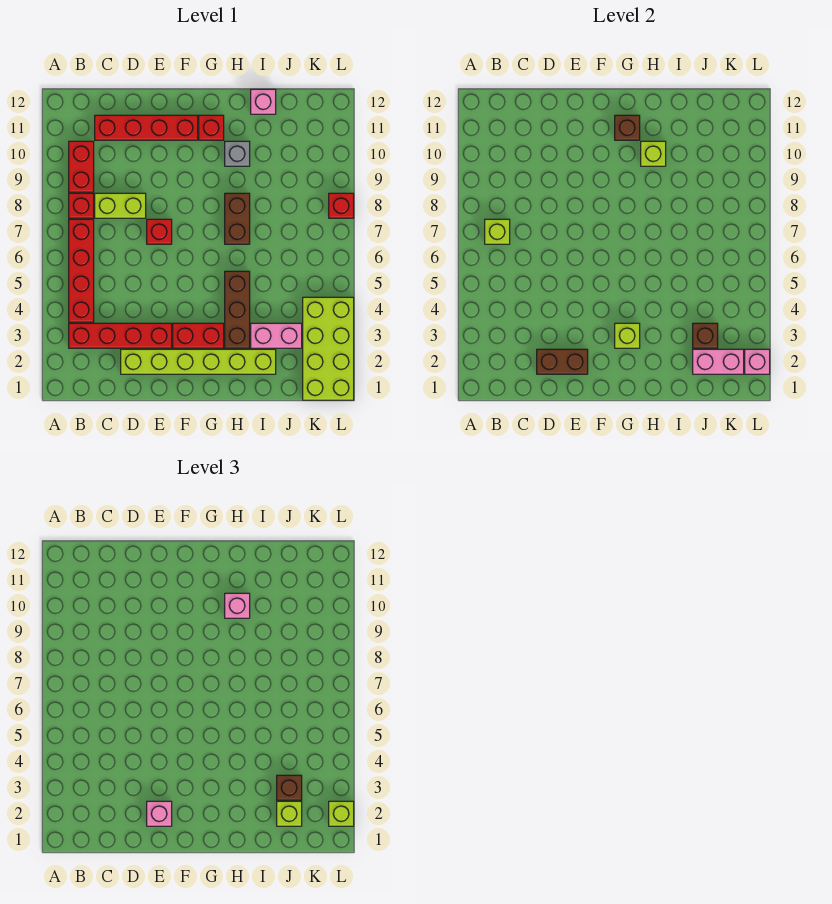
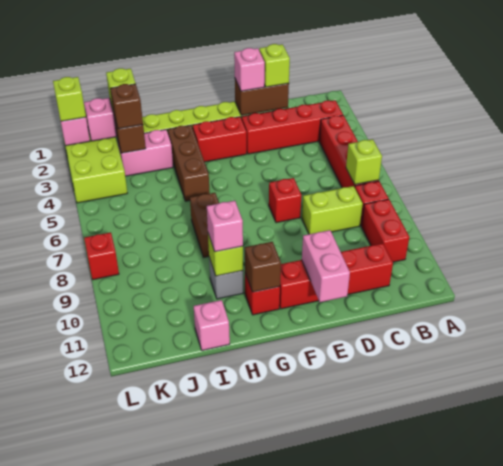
none -> pink brick E11:E12 level 2
lime brick G3 level 2 -> lime brick D2 level 3

